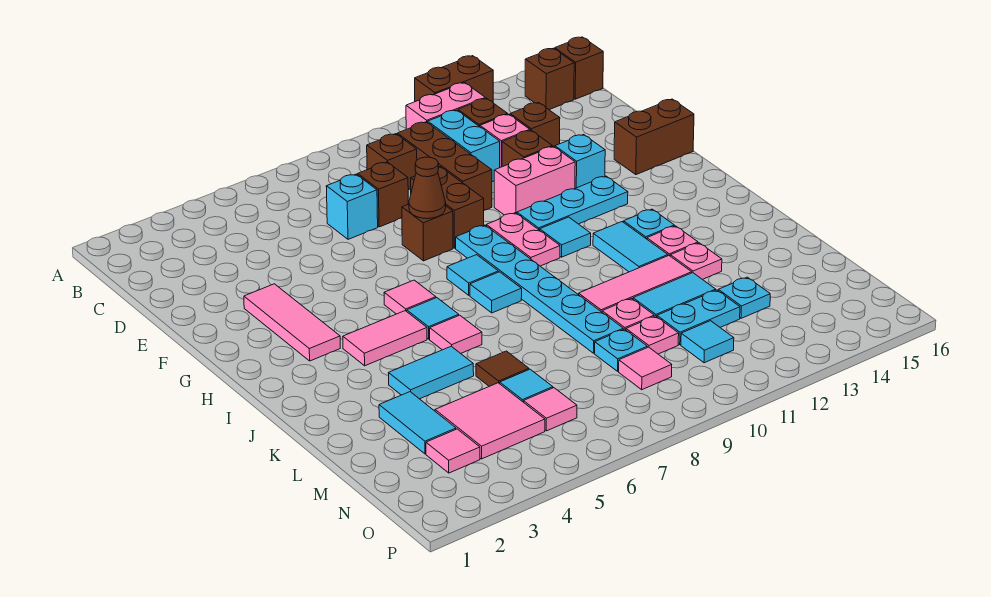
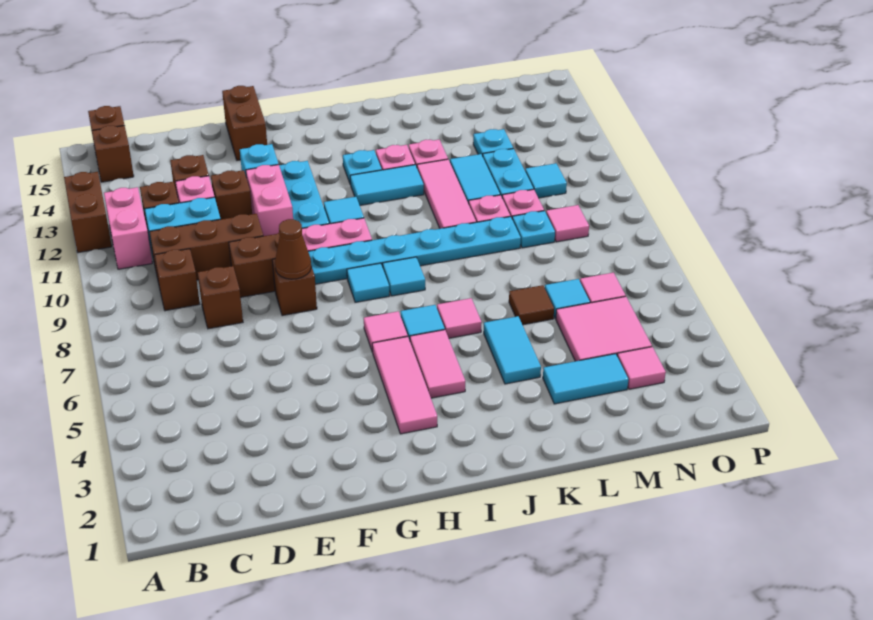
cyan brick D7 level 1 -> none
pink tile F3:H3 level 1 -> pink tile H3:H5 level 1

